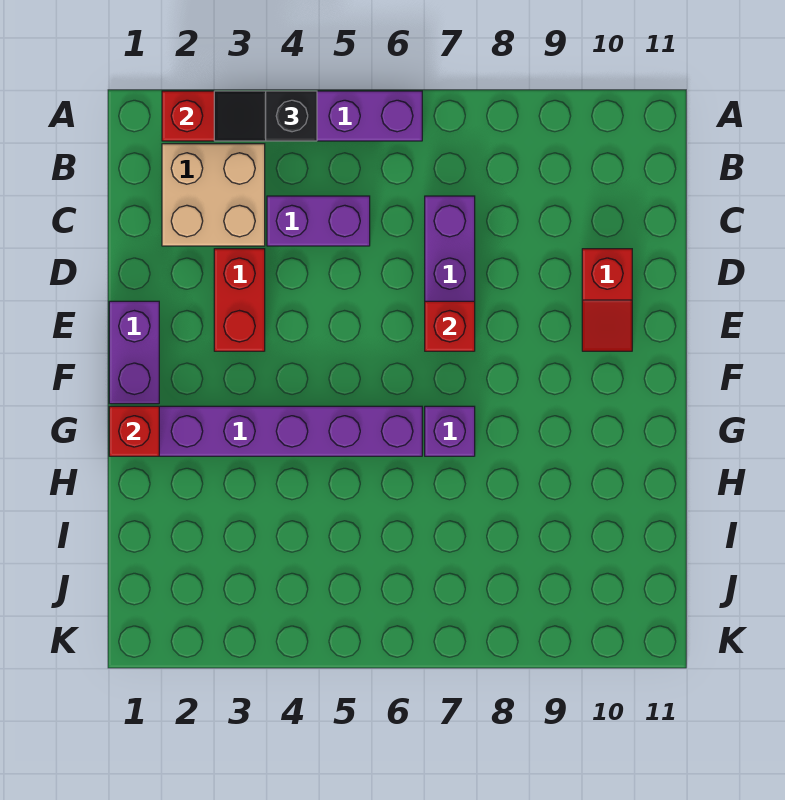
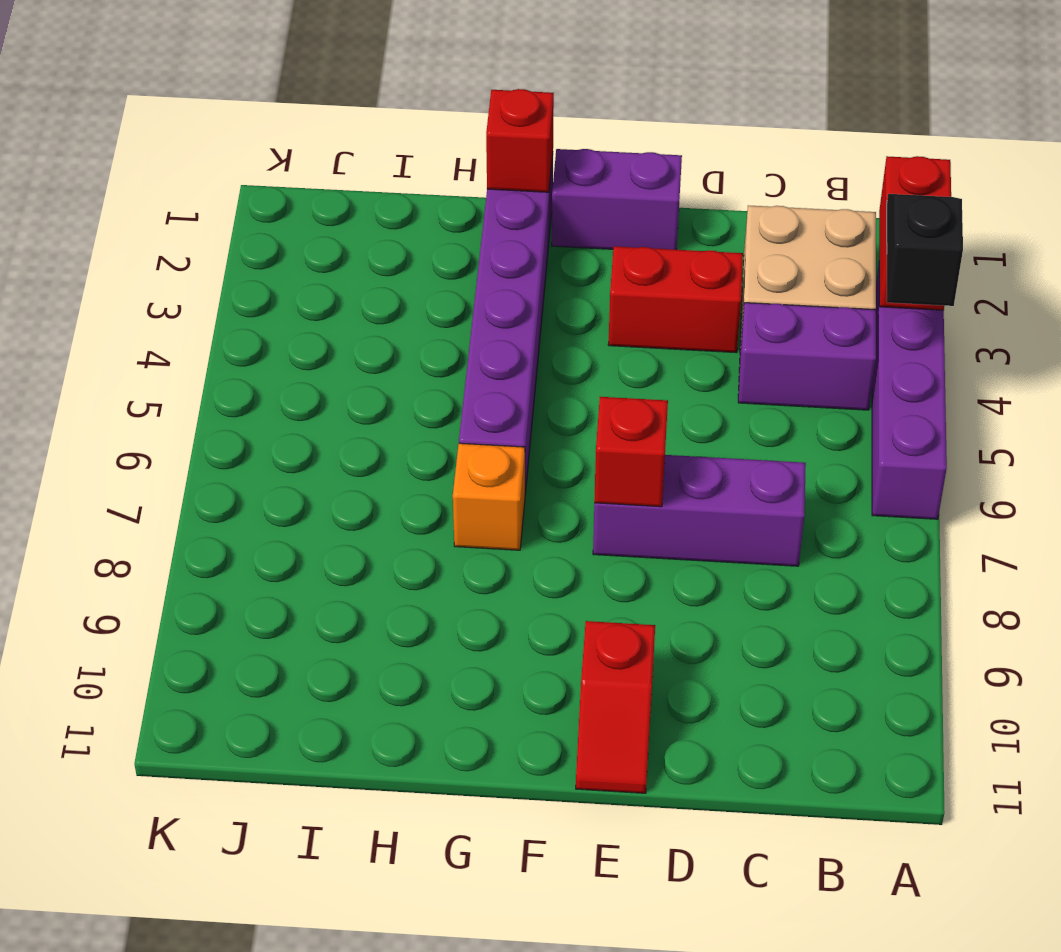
purple brick C4:C5 level 1 -> purple brick B4:C4 level 1
red slope D10:E10 level 1 top D -> red slope E10:E11 level 1 top 10
purple brick G7 level 1 -> orange brick G7 level 1

